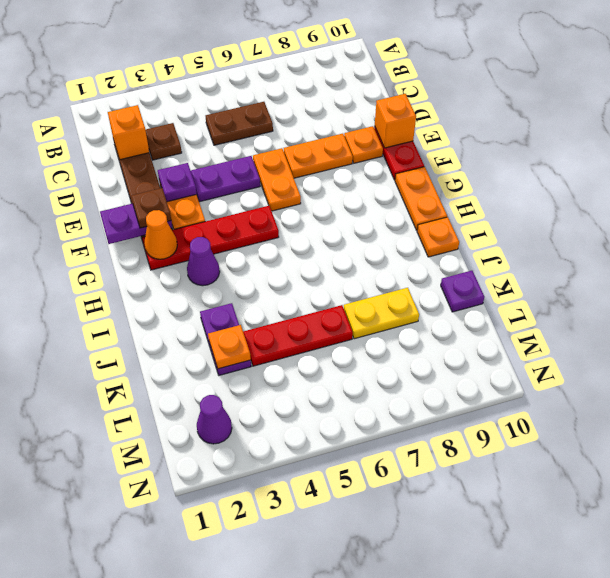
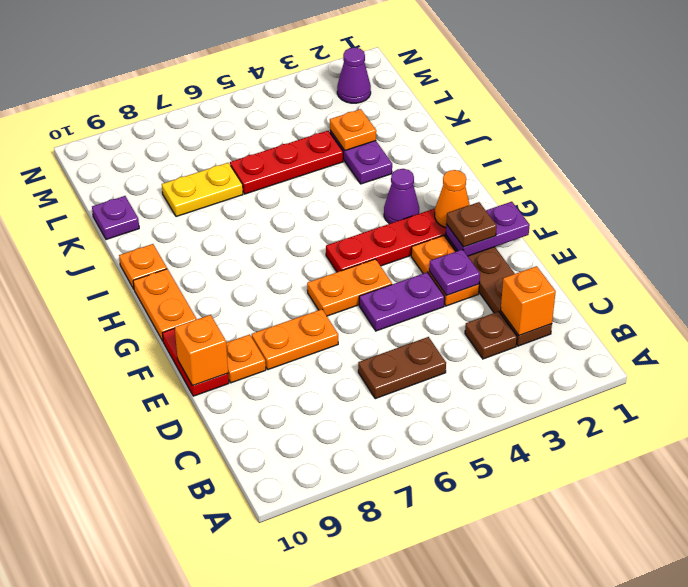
orange plate E6:F6 level 1 -> orange plate F5:F6 level 1

